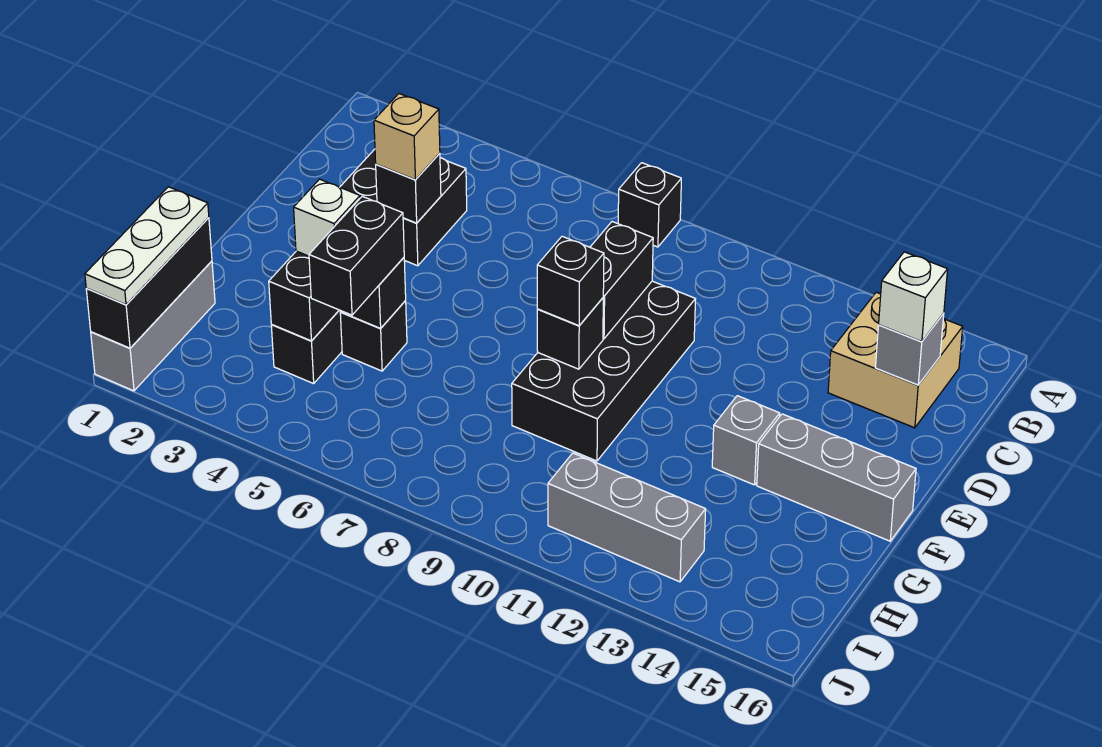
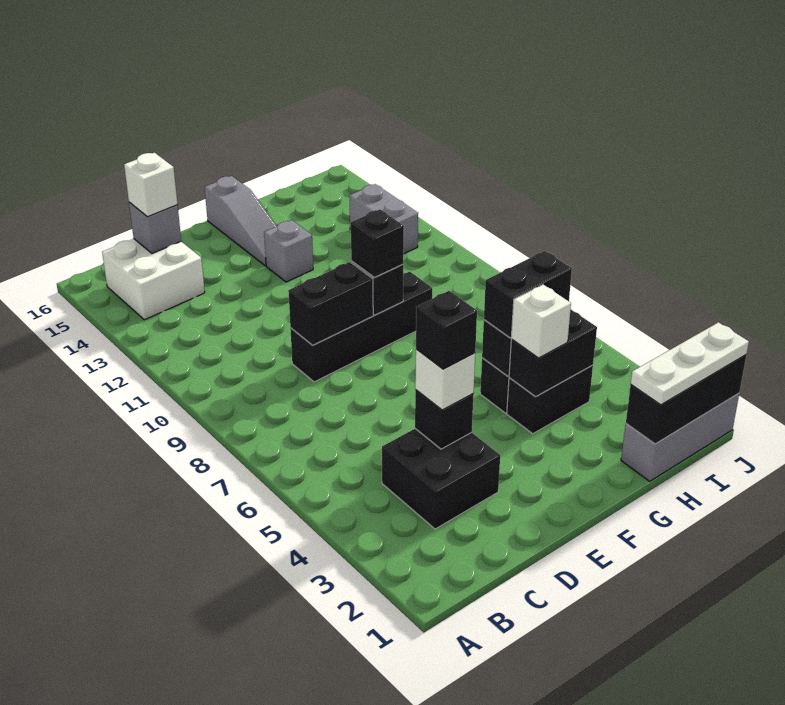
black brick A8 level 1 -> black brick D4 level 4
tan brick B14:C15 level 1 -> white brick B14:C15 level 1
tan brick D4 level 3 -> white brick D4 level 3
black brick D9:G10 level 1 -> black brick D9:G9 level 1
grey brick F14:F16 level 1 -> grey slope F14:F16 level 1 top 16
grey brick I11:I13 level 1 -> grey brick I12:I13 level 1

